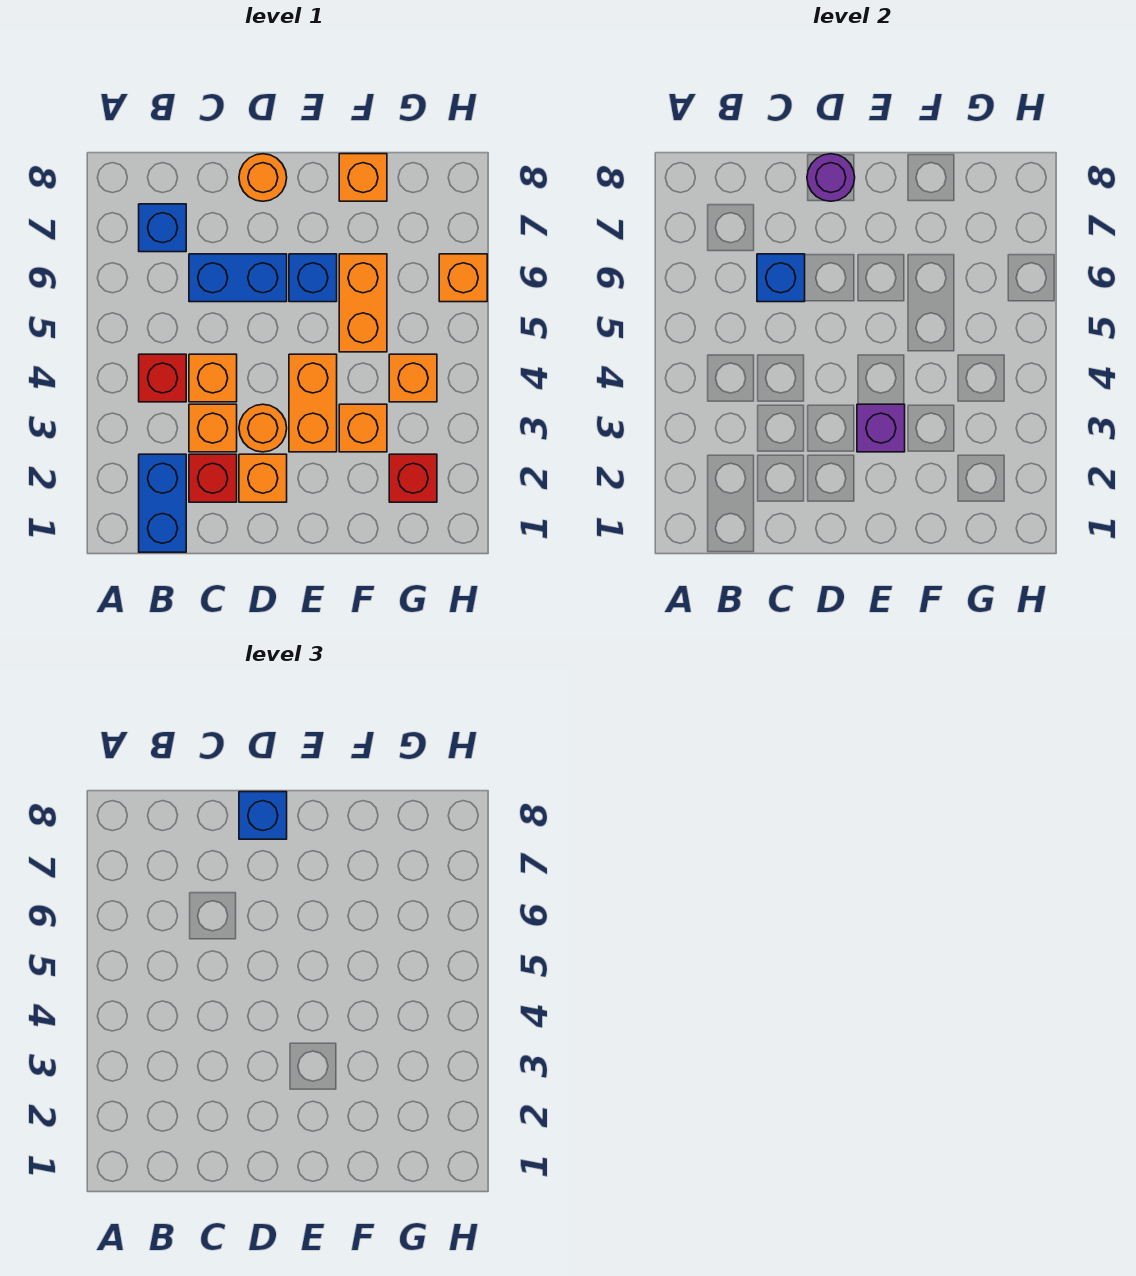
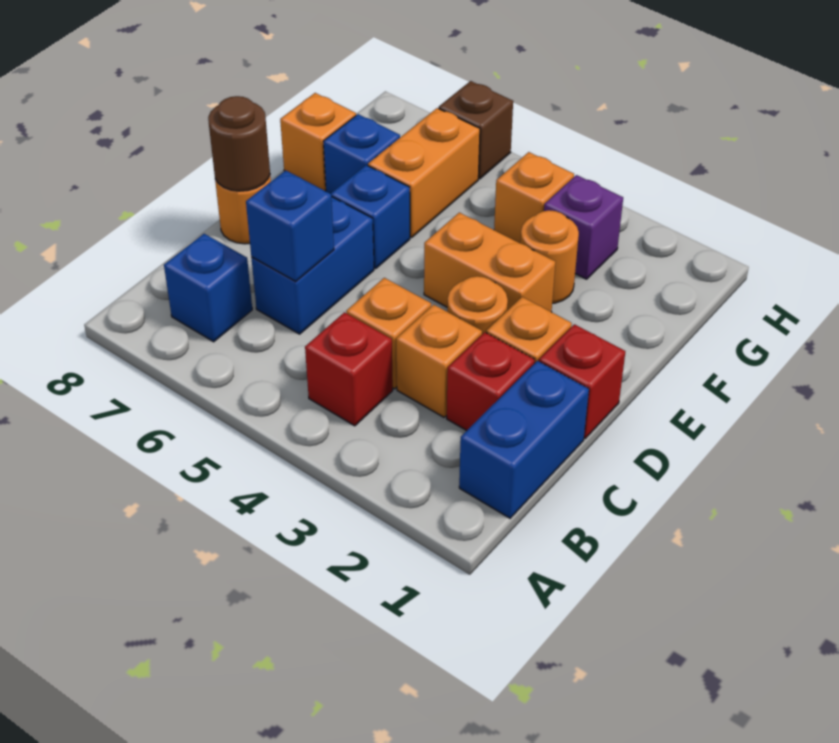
blue brick B1:B2 level 1 -> blue brick B1:C1 level 1
purple round brick D8 level 2 -> brown round brick D8 level 2
blue brick D8 level 3 -> blue brick F7 level 1
purple brick E3 level 2 -> purple brick G3 level 1
orange brick F3 level 1 -> orange round brick F3 level 1
orange brick F5:F6 level 1 -> orange brick F6:G6 level 1
red brick G2 level 1 -> red brick D1 level 1
orange brick H6 level 1 -> brown brick H6 level 1

